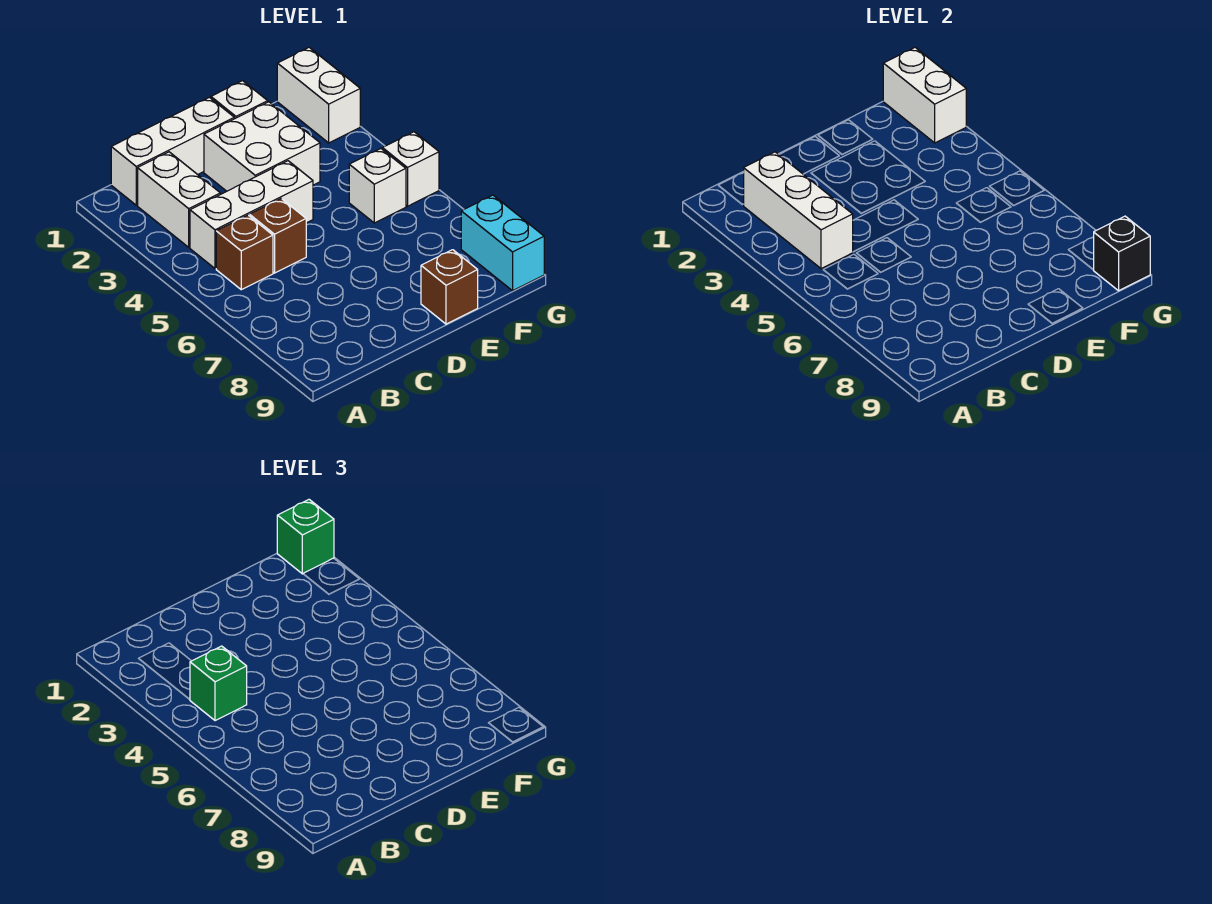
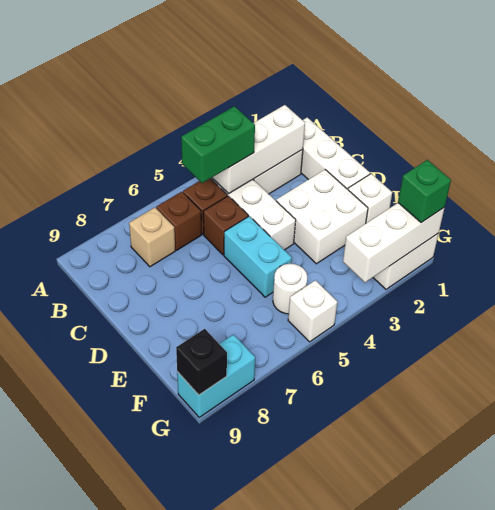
green brick B4 level 3 -> green brick B4:B5 level 3
none -> tan brick B7 level 1
none -> cyan brick D5:E5 level 1
brown brick E9 level 1 -> brown brick B6 level 1
white brick F5 level 1 -> white round brick F5 level 1
white brick G1:G2 level 2 -> white brick G1:G3 level 2

